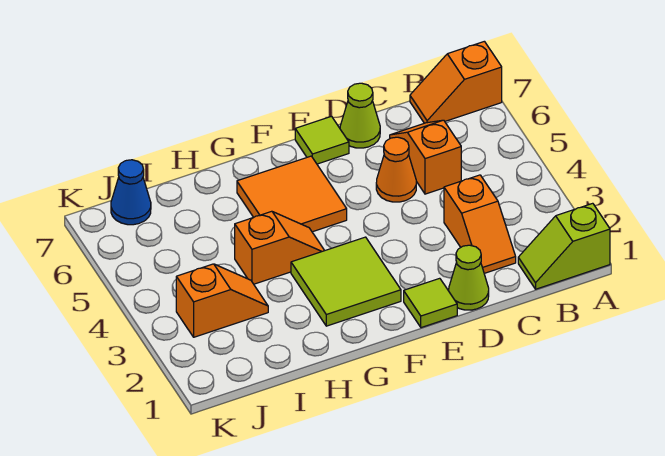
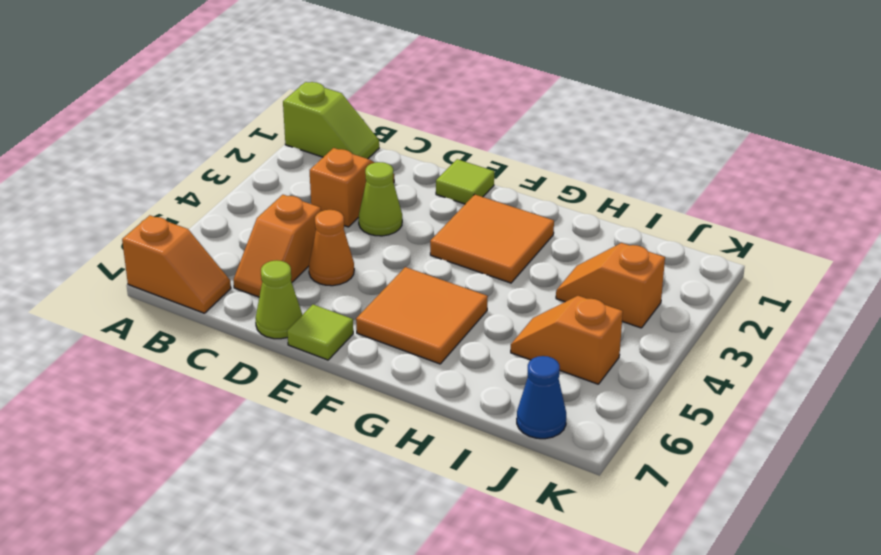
lime cone D1 level 1 -> lime cone D3 level 1
lime tile F2:G3 level 1 -> orange tile F2:G3 level 1
orange slope G4:H4 level 1 top H -> orange slope I5:J5 level 1 top J

